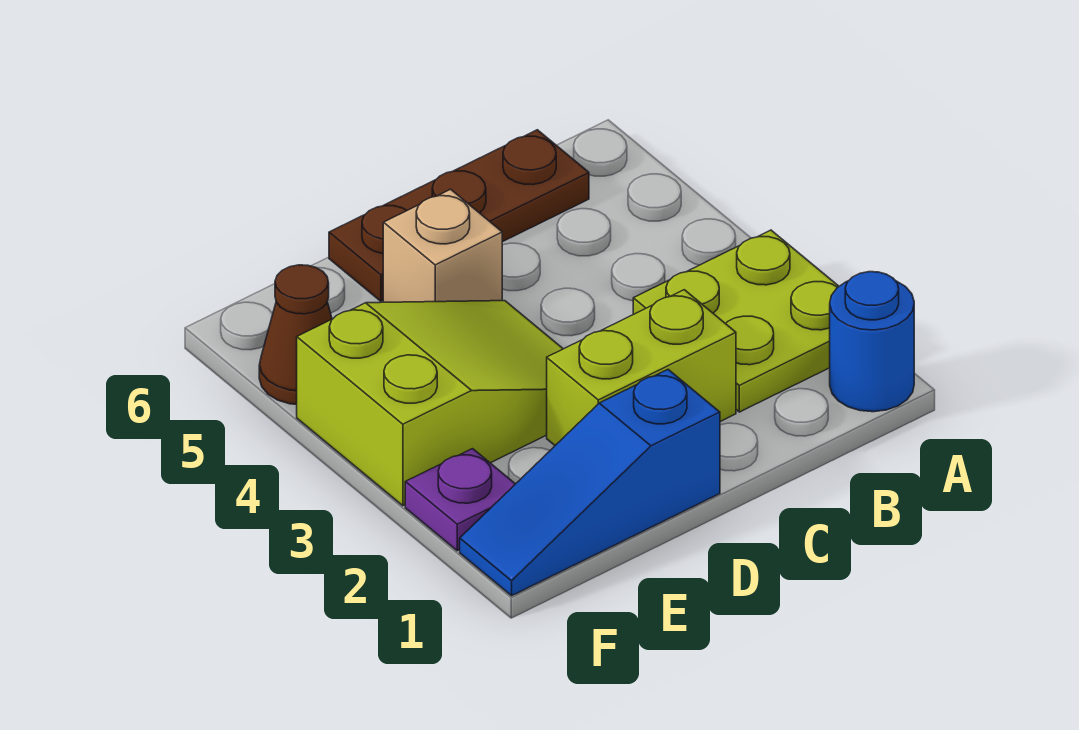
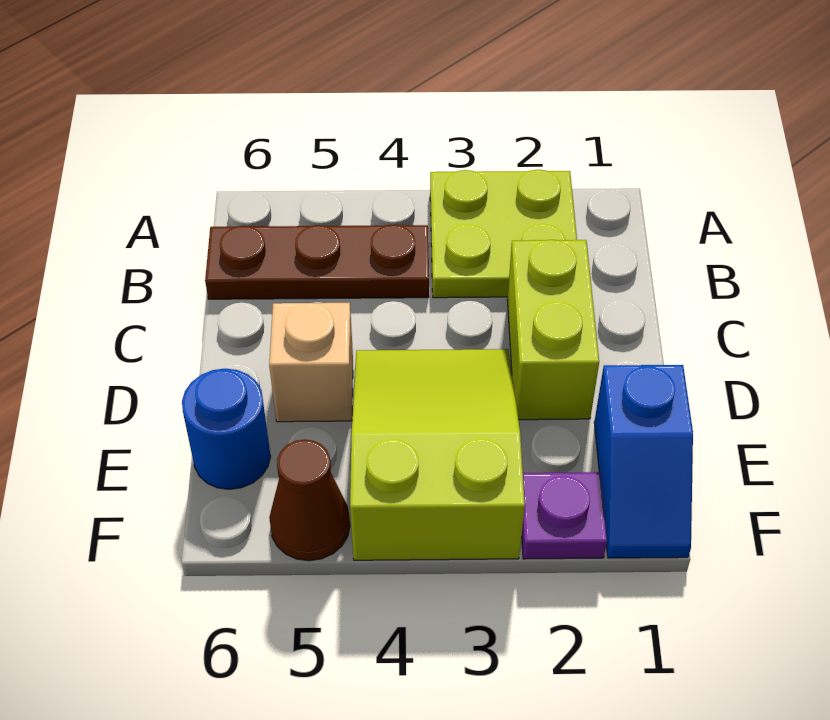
blue round brick A1 level 1 -> blue round brick E6 level 1
brown plate B6:D6 level 1 -> brown plate B4:B6 level 1
blue slope D1:F1 level 1 top D -> blue slope E1:F1 level 1 top E

